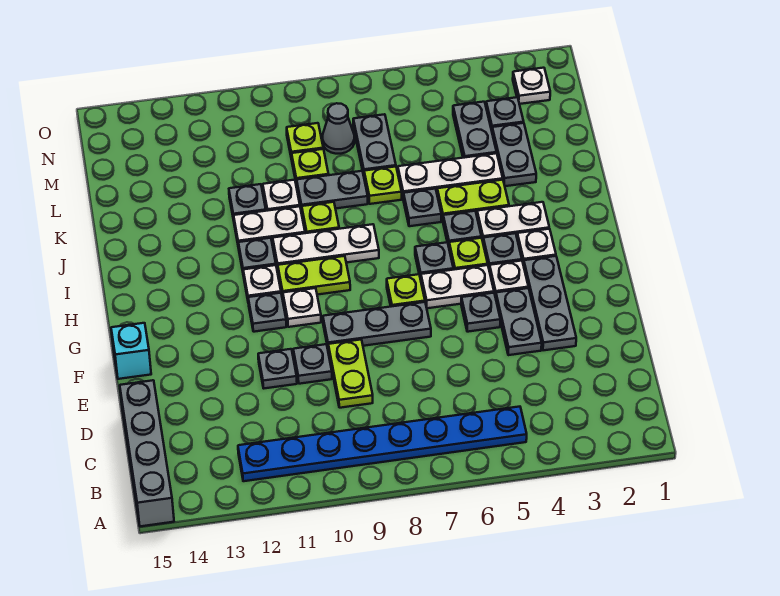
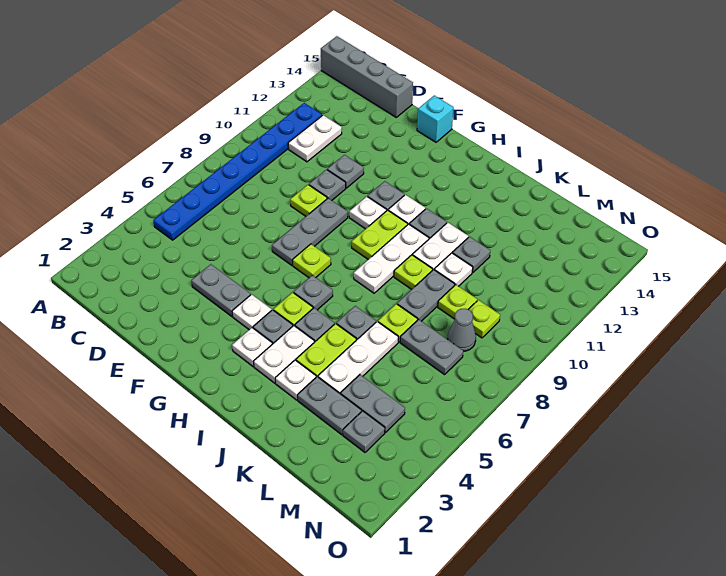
lime plate D9:E9 level 1 -> lime plate E9 level 1
grey plate E3:G3 level 1 -> none
grey plate F5 level 1 -> none
white plate G5:G6 level 1 -> white plate C11:C12 level 1
white plate N2 level 1 -> white plate J3 level 1

